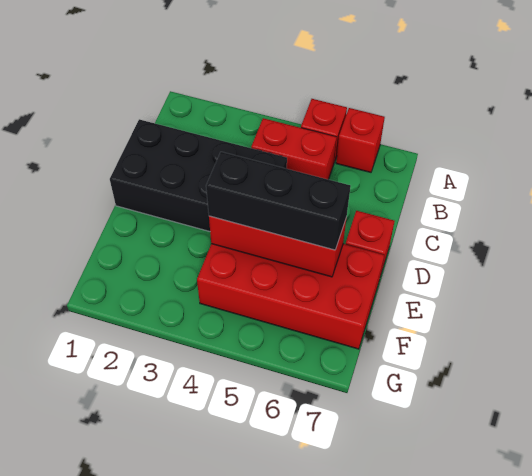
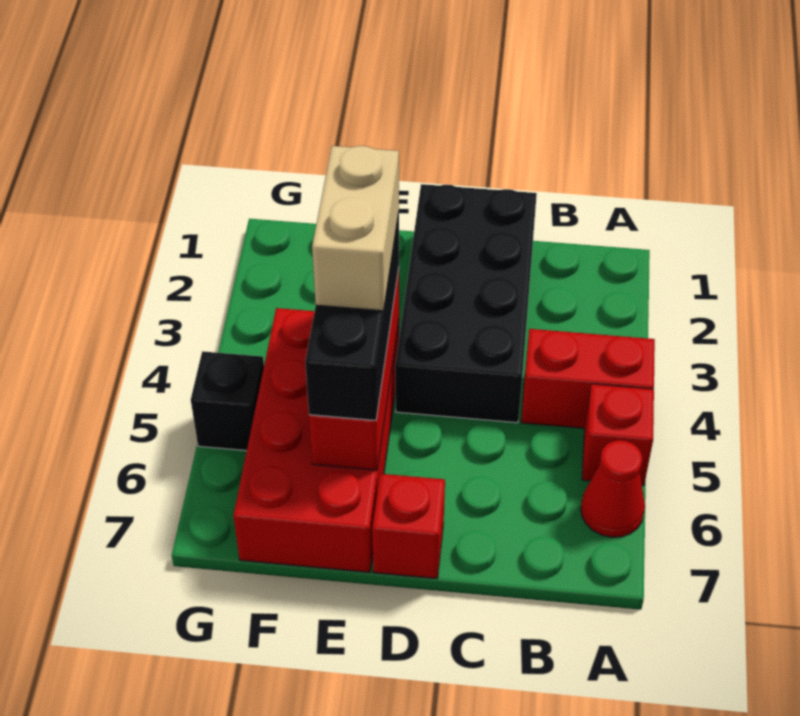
red brick A6 level 1 -> red cone A6 level 1
red brick B4:B5 level 1 -> red brick A4:B4 level 1
none -> tan brick E4:E5 level 4
none -> black brick G5 level 1

